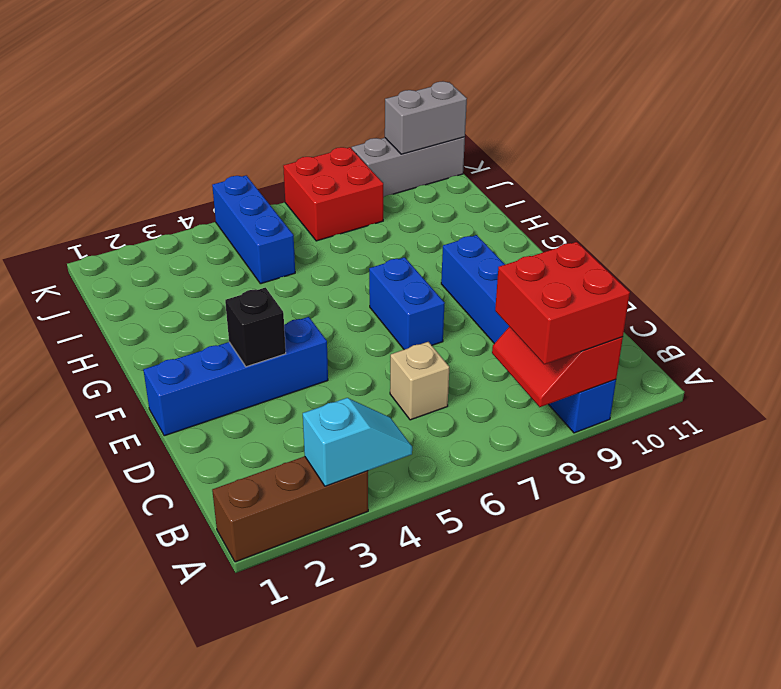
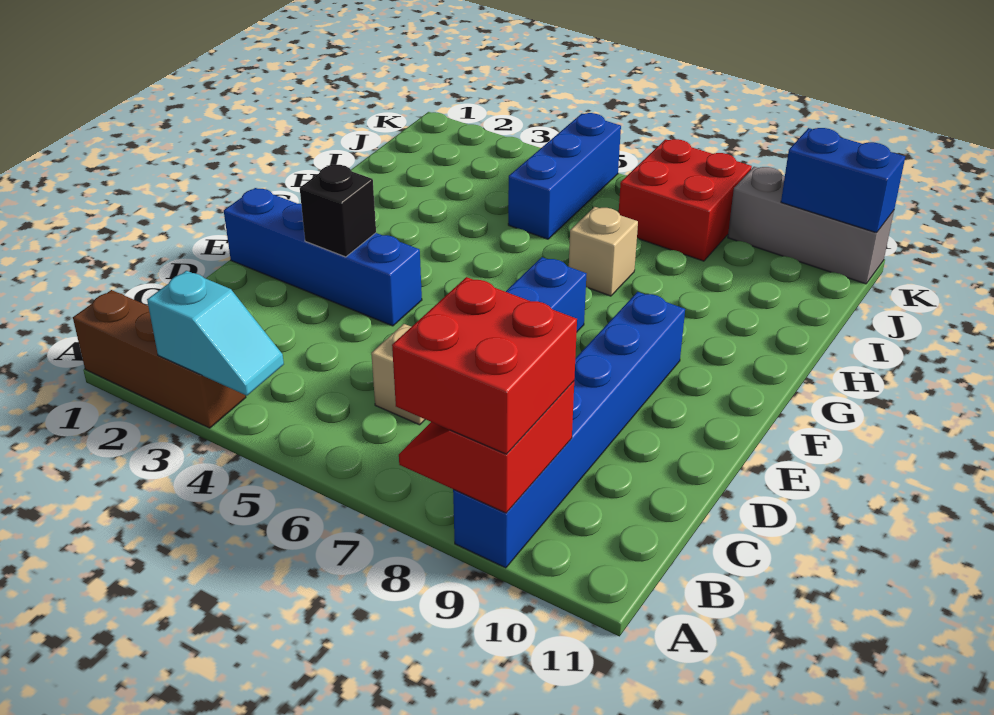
none -> tan brick H7 level 1
grey brick K10:K11 level 2 -> blue brick K10:K11 level 2

